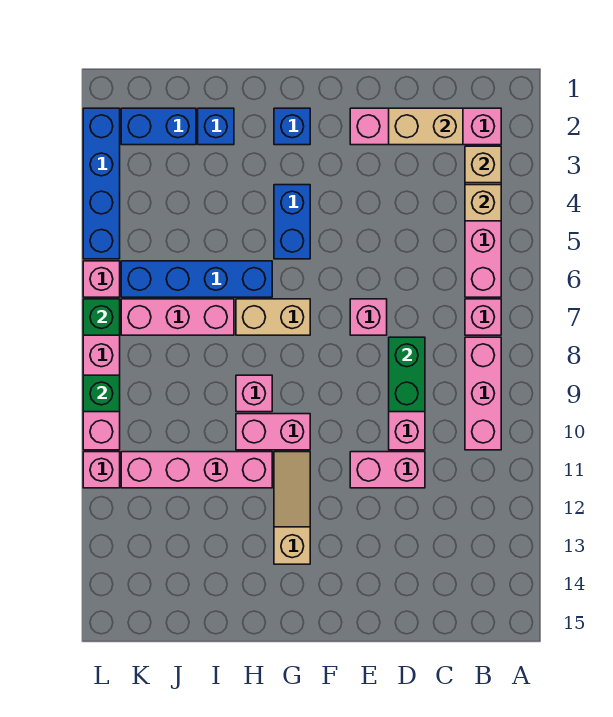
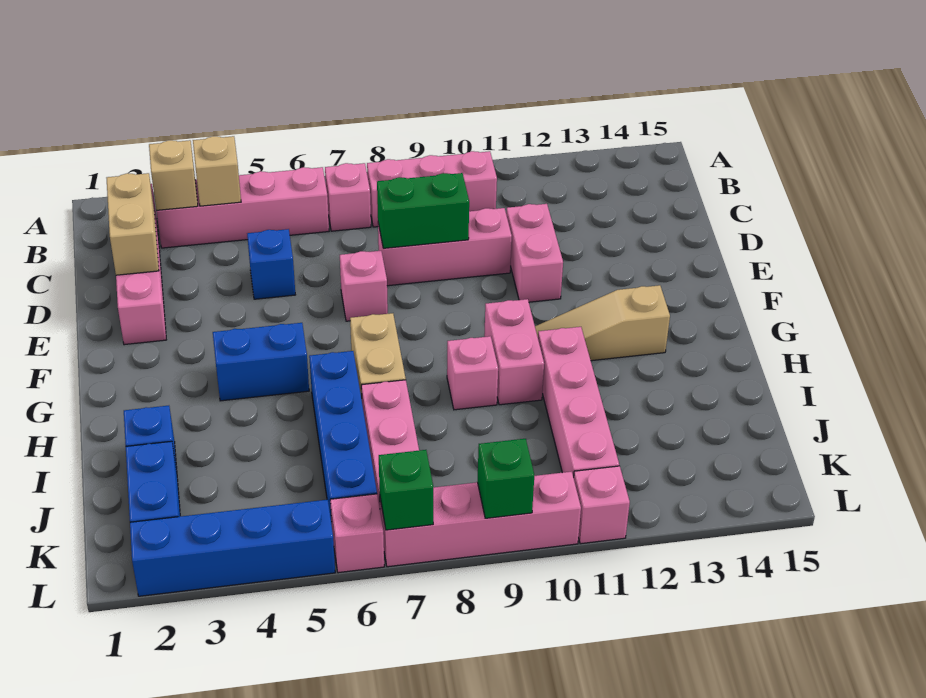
blue brick G2 level 1 -> blue brick D5 level 1

